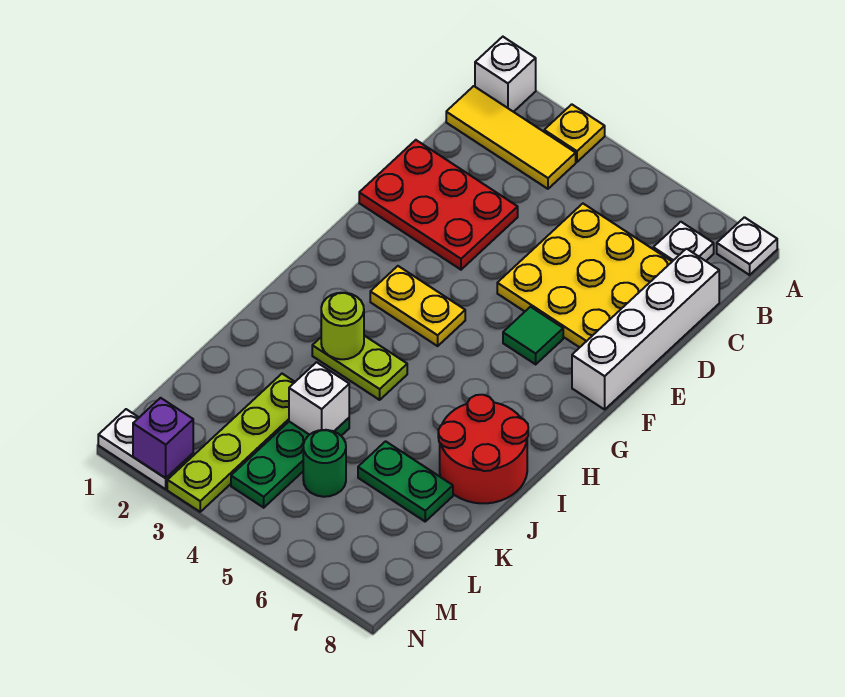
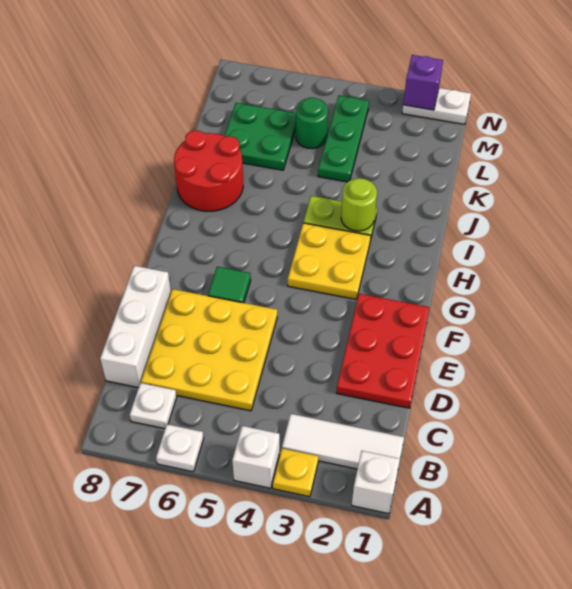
white plate A8 level 1 -> white plate A6 level 1
yellow tile B1:B3 level 1 -> white tile B1:B3 level 1
white brick C8:F8 level 1 -> white brick C8:E8 level 1
red plate D1:E3 level 1 -> red plate D1:F2 level 1
yellow plate G3:G4 level 1 -> yellow plate G3:H4 level 1
lime plate K3:N3 level 1 -> none
white brick K4 level 2 -> white brick A4 level 1
green plate K6:K7 level 1 -> green plate K6:L7 level 1

